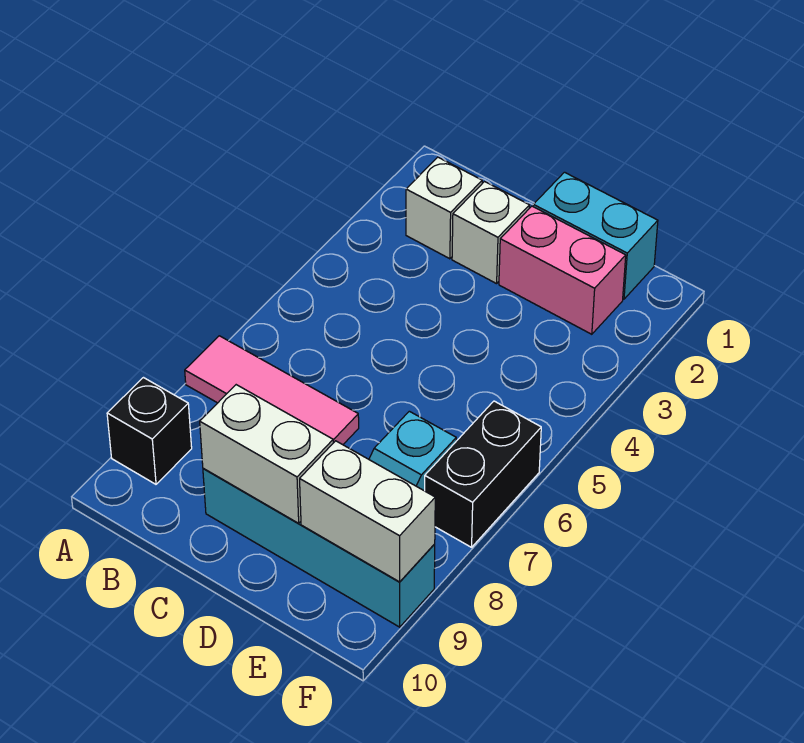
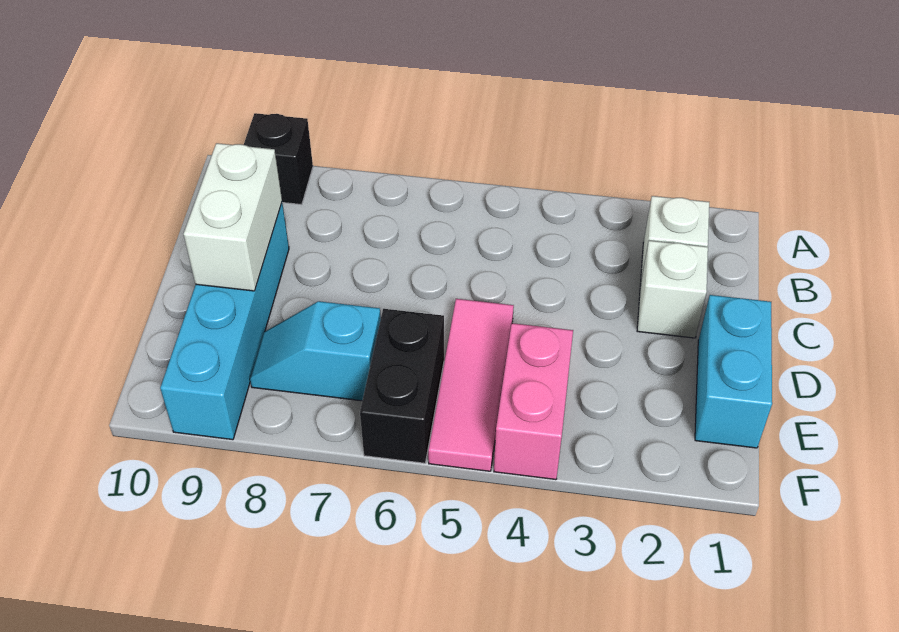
pink tile A7:C7 level 1 -> pink tile D5:F5 level 1
pink brick D2:E2 level 1 -> pink brick E4:F4 level 1
white brick E9:F9 level 2 -> none
black brick F6:F7 level 1 -> black brick E6:F6 level 1

